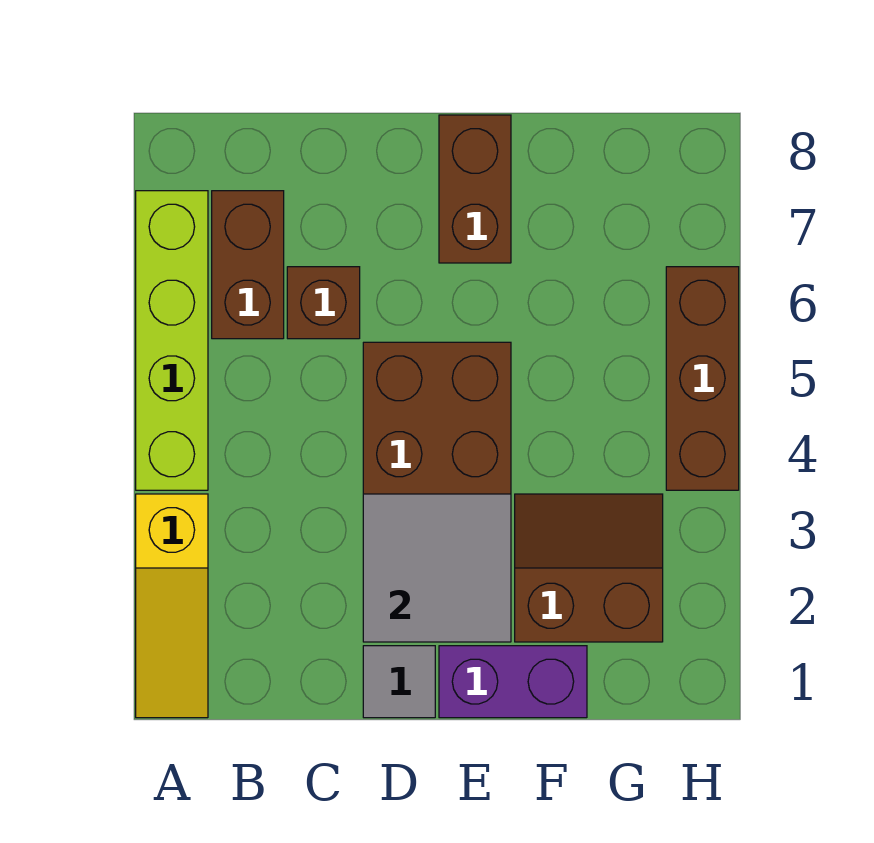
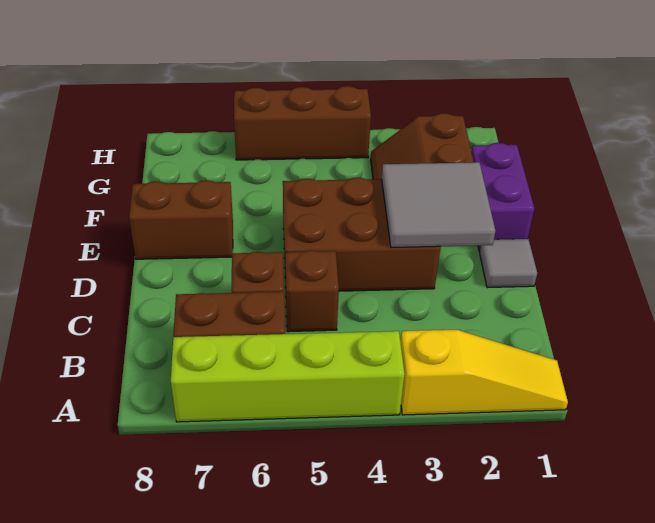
none -> brown brick C5 level 1

